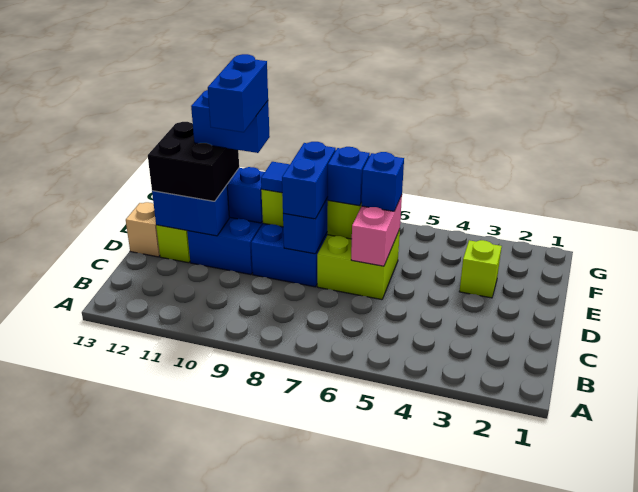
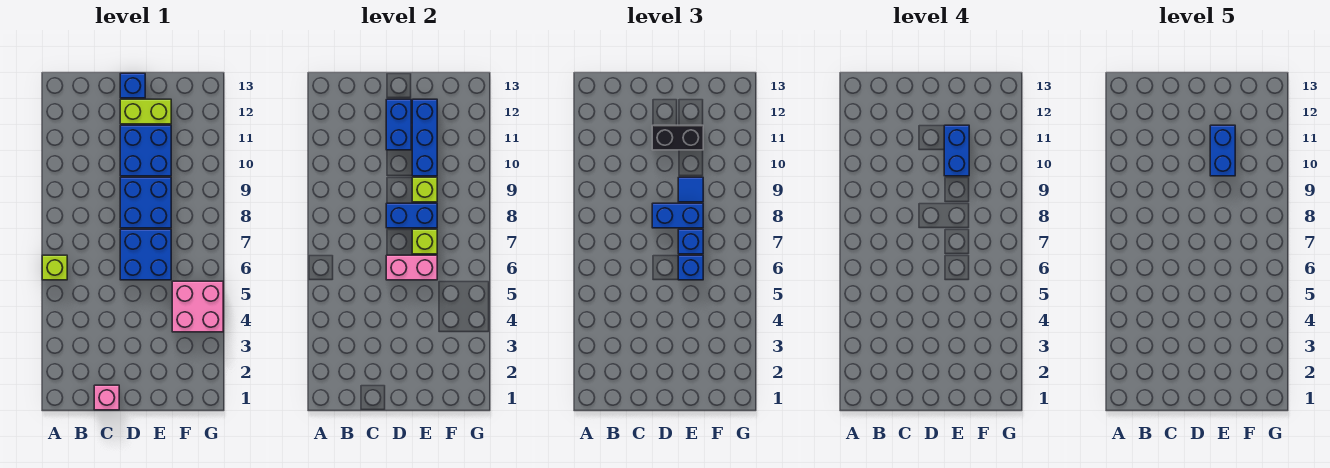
none -> pink brick C1 level 1
lime brick D6:E7 level 1 -> blue brick D6:E7 level 1
blue brick D10:E10 level 5 -> blue brick E10:E11 level 5
black brick D11:E12 level 3 -> black brick D11:E11 level 3
tan brick D13 level 1 -> blue brick D13 level 1
lime brick E3 level 1 -> lime brick A6 level 1
none -> pink brick F4:G5 level 1

